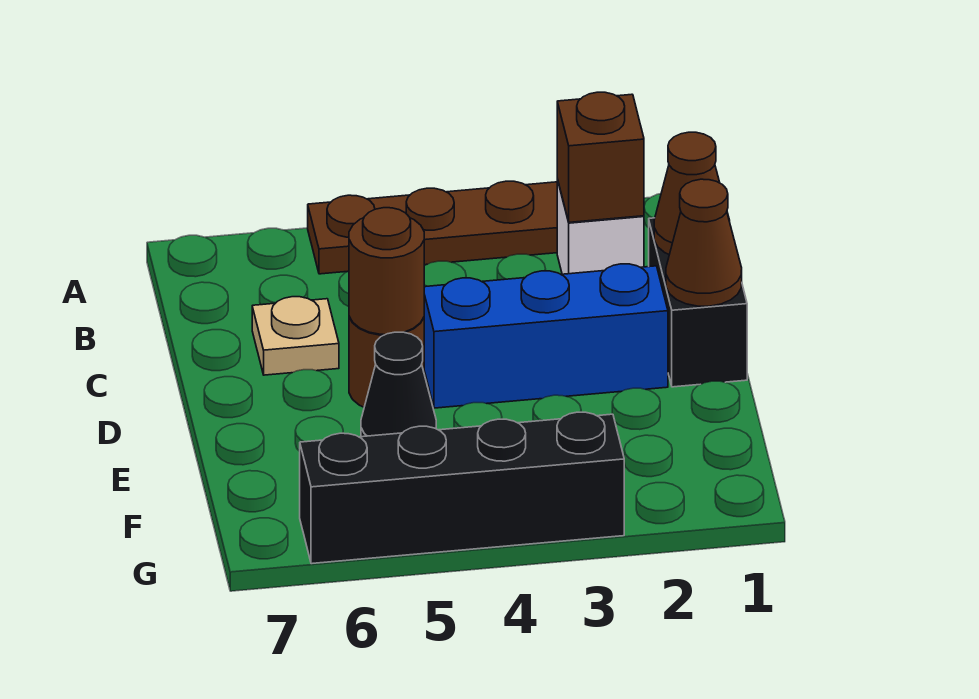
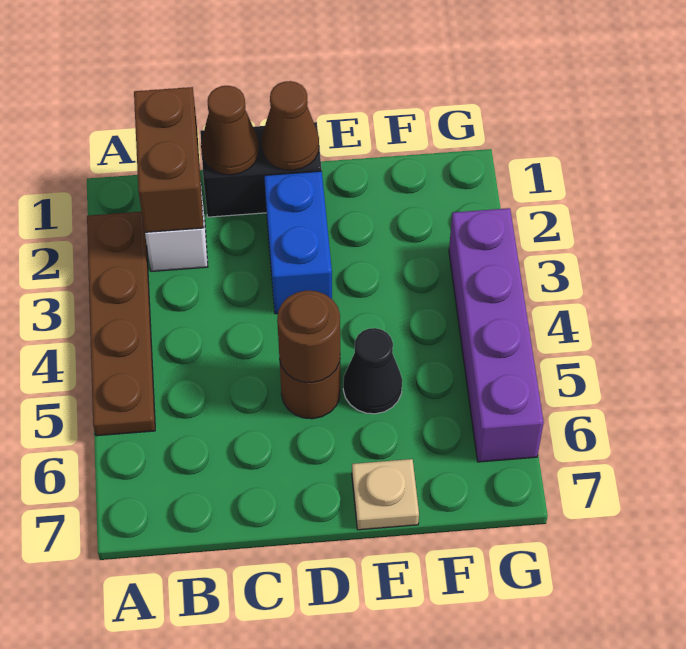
brown brick B2 level 2 -> brown brick B1:B2 level 2
tan plate C6 level 1 -> tan plate E7 level 1
blue brick D2:D4 level 1 -> blue brick D2:D3 level 1
black brick G3:G6 level 1 -> purple brick G3:G6 level 1

